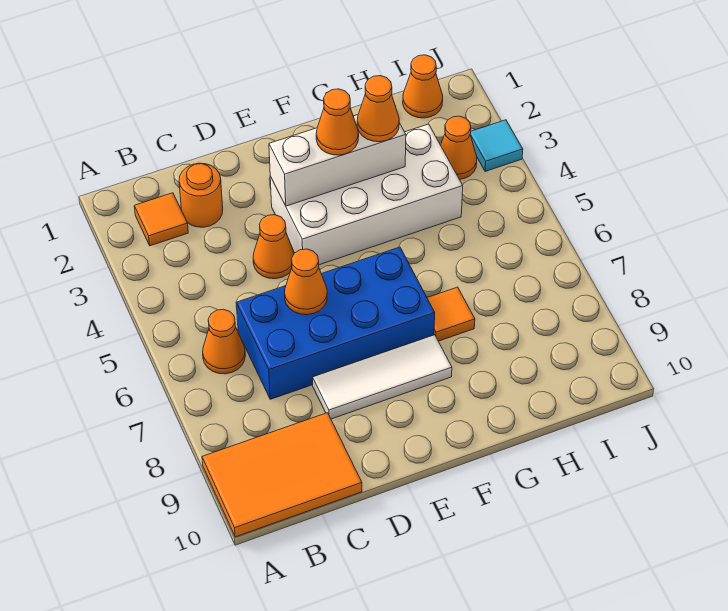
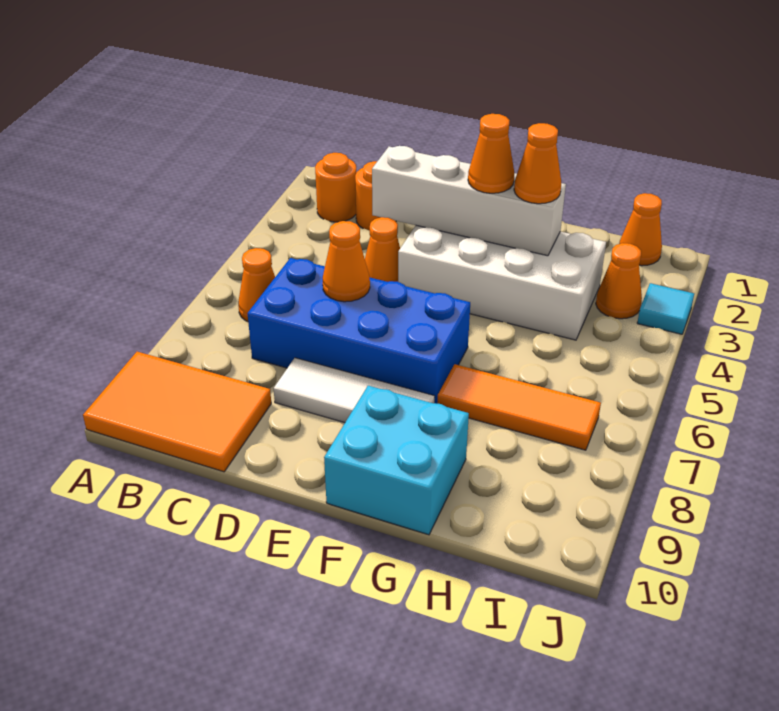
orange tile B2 level 1 -> orange round brick B2 level 1
white brick E3:G3 level 2 -> white brick D3:G3 level 2
none -> cyan brick F9:G10 level 1
orange tile G7 level 1 -> orange tile G7:I7 level 1

